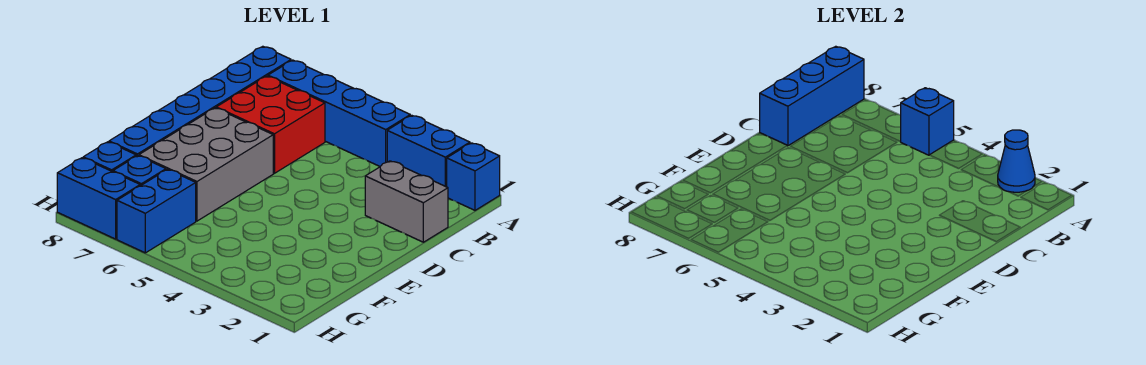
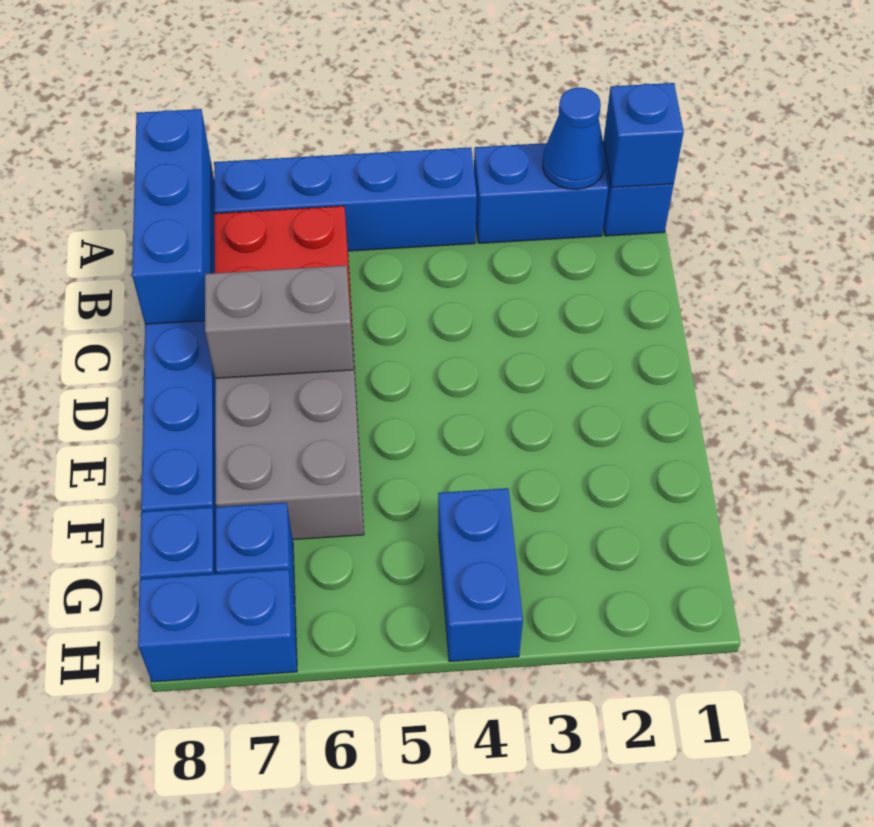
blue brick A5 level 2 -> blue brick A1 level 2
grey brick C1:C2 level 1 -> grey brick D6:D7 level 2
blue brick G6:H6 level 1 -> blue brick G4:H4 level 1

